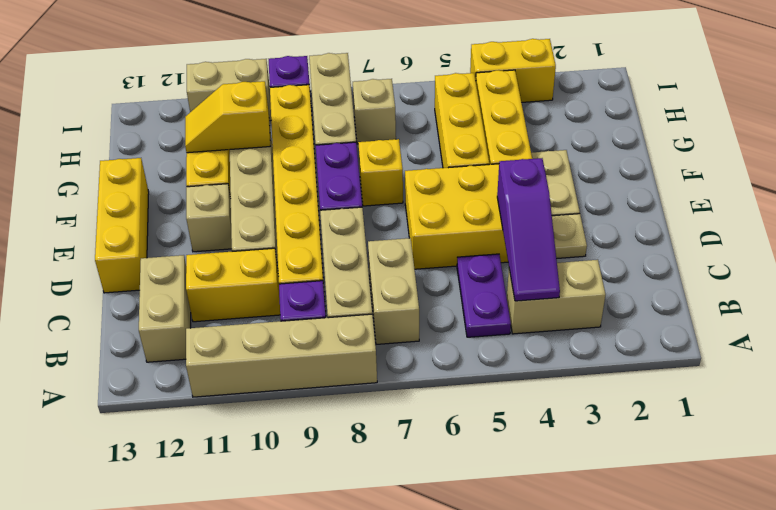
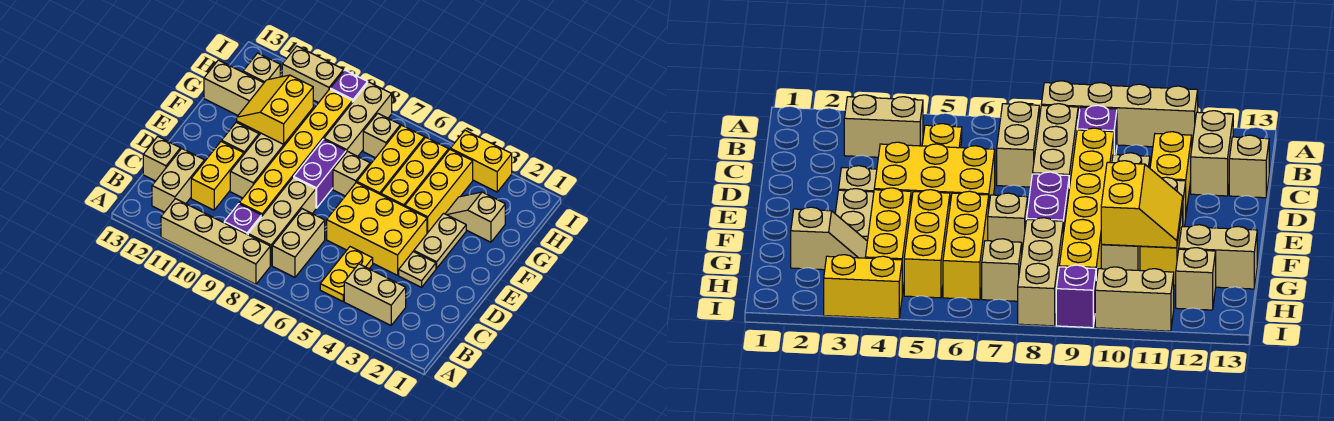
purple slope B4:D4 level 2 top D -> none
purple plate B5:C5 level 1 -> yellow plate B5:C5 level 1
yellow brick C10:C11 level 1 -> yellow brick C11:D11 level 1
none -> tan brick C13 level 1
yellow brick D13:F13 level 1 -> yellow brick F6:H6 level 1
yellow brick F7 level 1 -> tan brick F7 level 1
none -> tan slope G2:G3 level 1 top 2
yellow slope G10:G11 level 2 top 10 -> yellow slope F10:G11 level 2 top 10
none -> tan brick G12:G13 level 1
none -> tan brick H12 level 1

